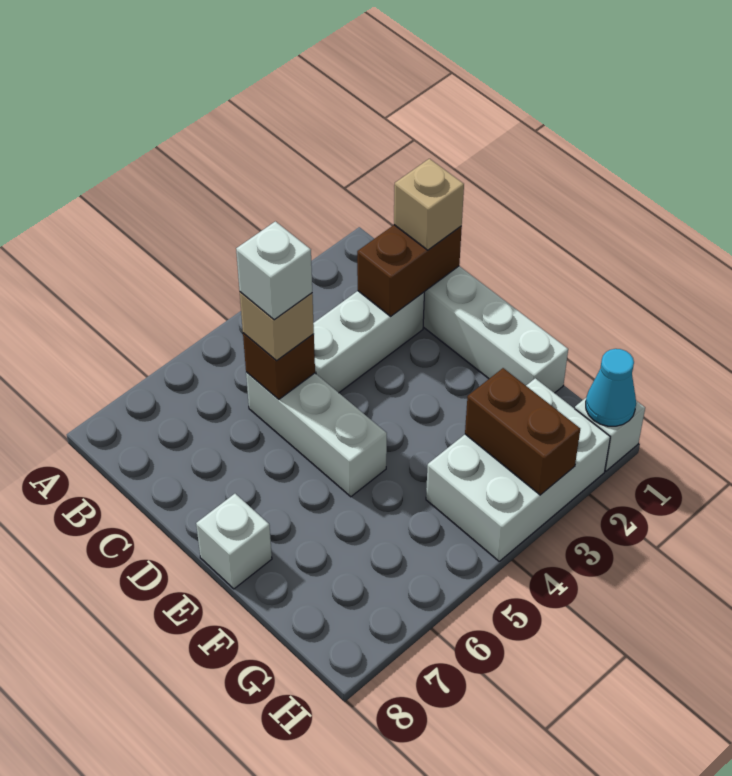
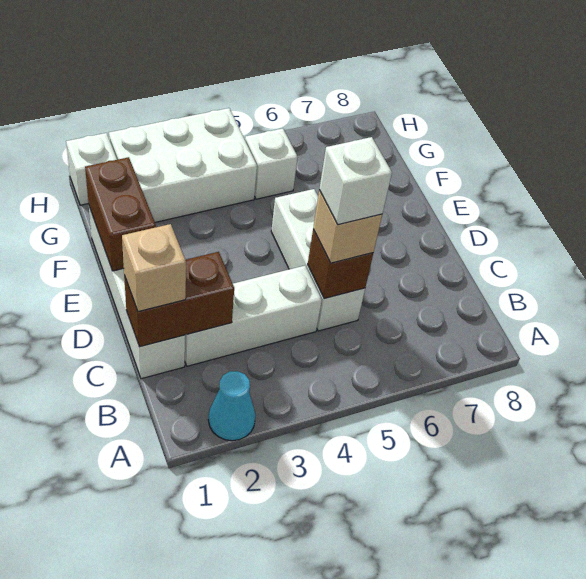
white brick E8 level 1 -> white brick G5 level 1
brown brick G3:H3 level 2 -> brown brick E1:F1 level 2
cyan cone H1 level 2 -> cyan cone A2 level 1

